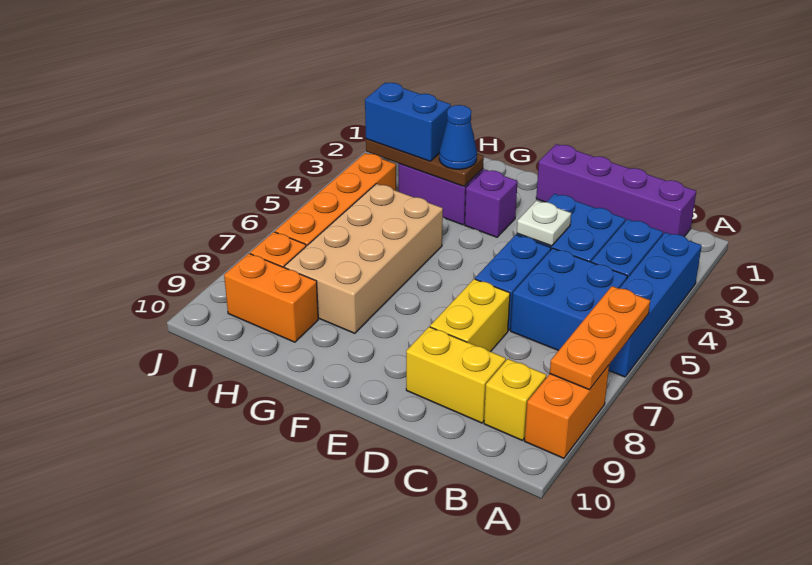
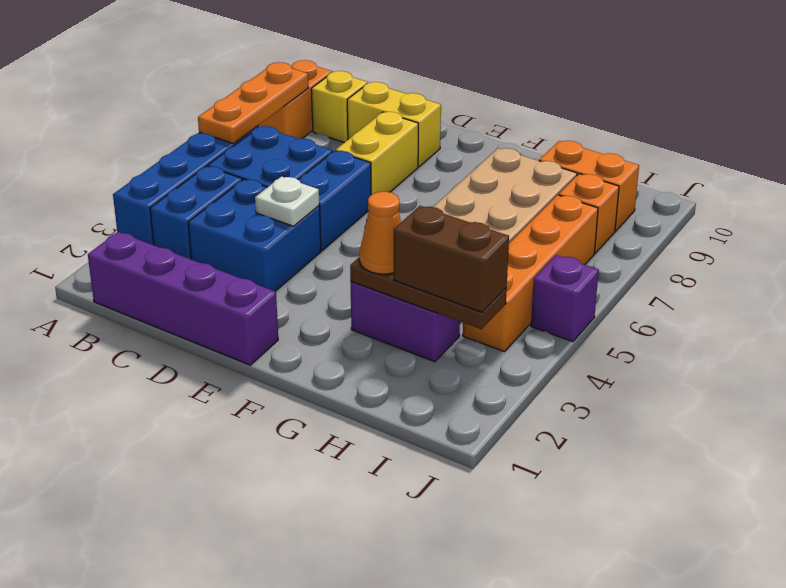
purple brick F3 level 1 -> purple brick J5 level 1
blue cone G3 level 3 -> orange cone G3 level 3
blue brick H3:I3 level 3 -> brown brick H3:I3 level 3

